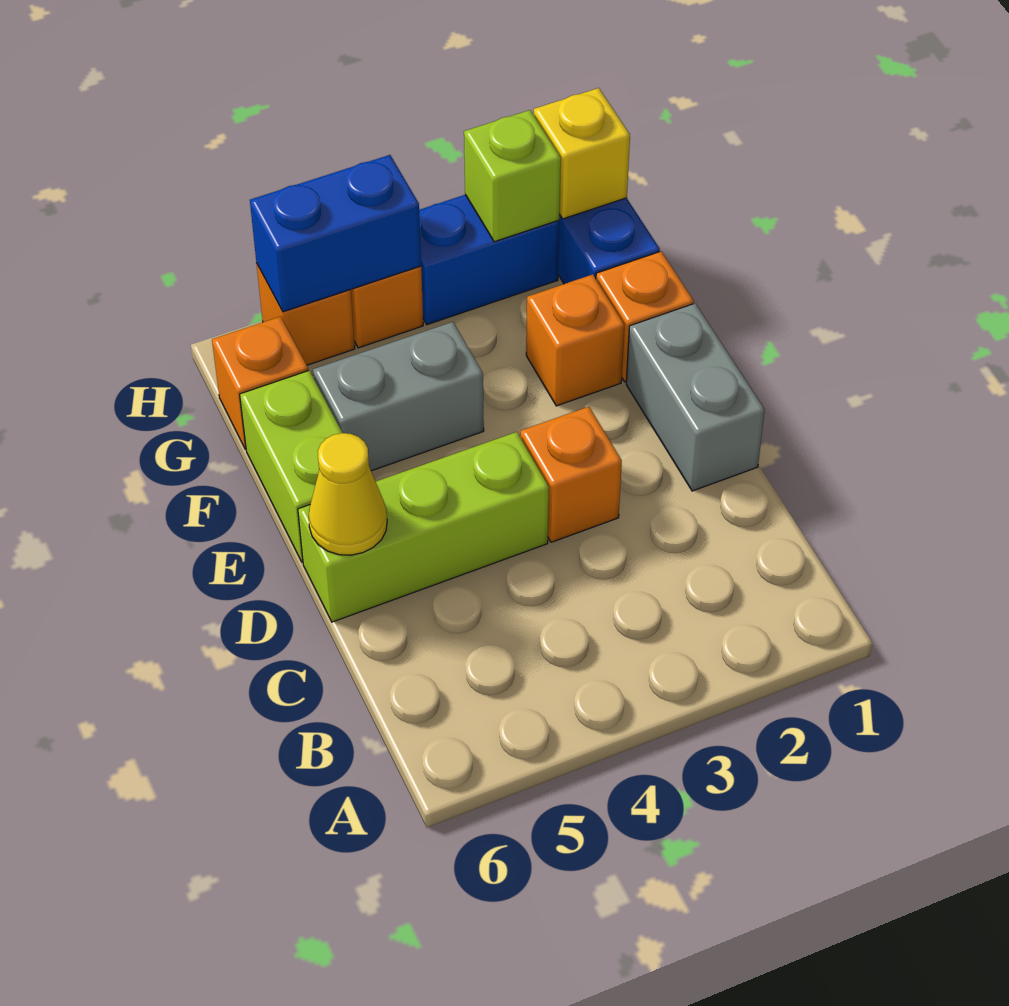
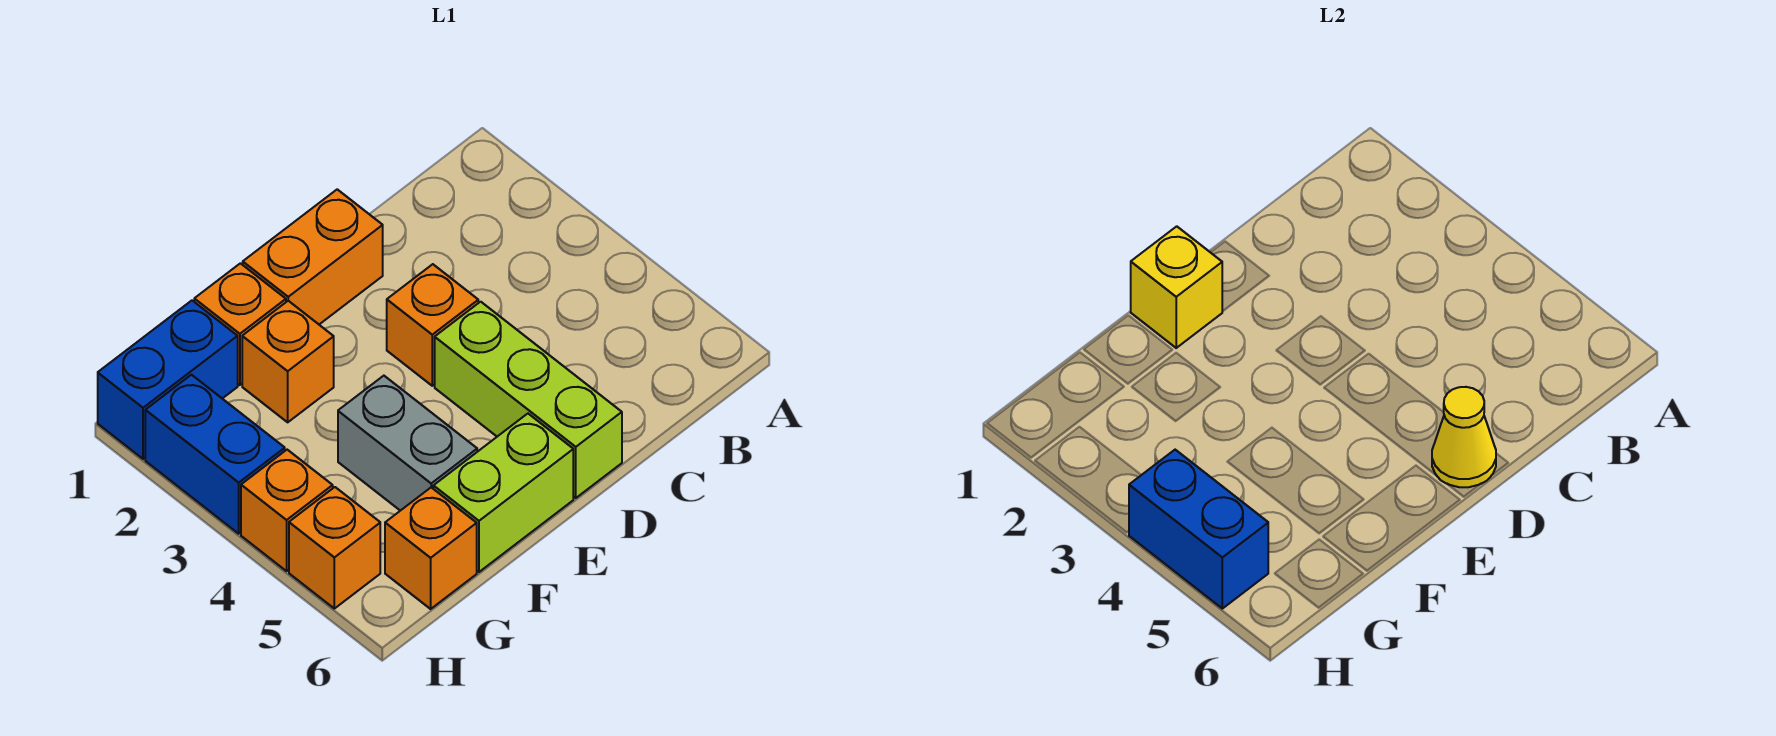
grey brick D1:E1 level 1 -> orange brick D1:E1 level 1
yellow brick H1 level 2 -> yellow brick E1 level 2
lime brick H2 level 2 -> none

